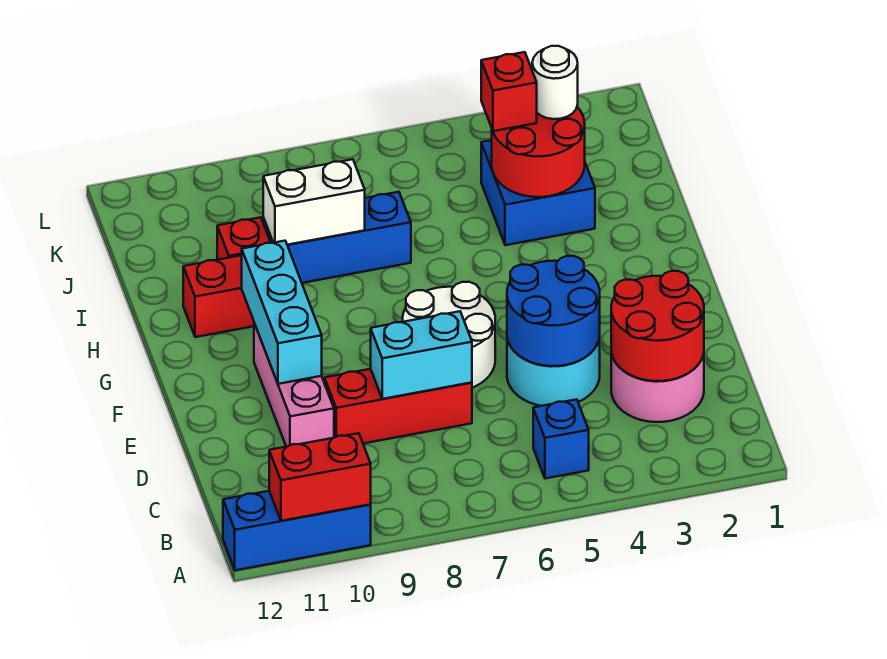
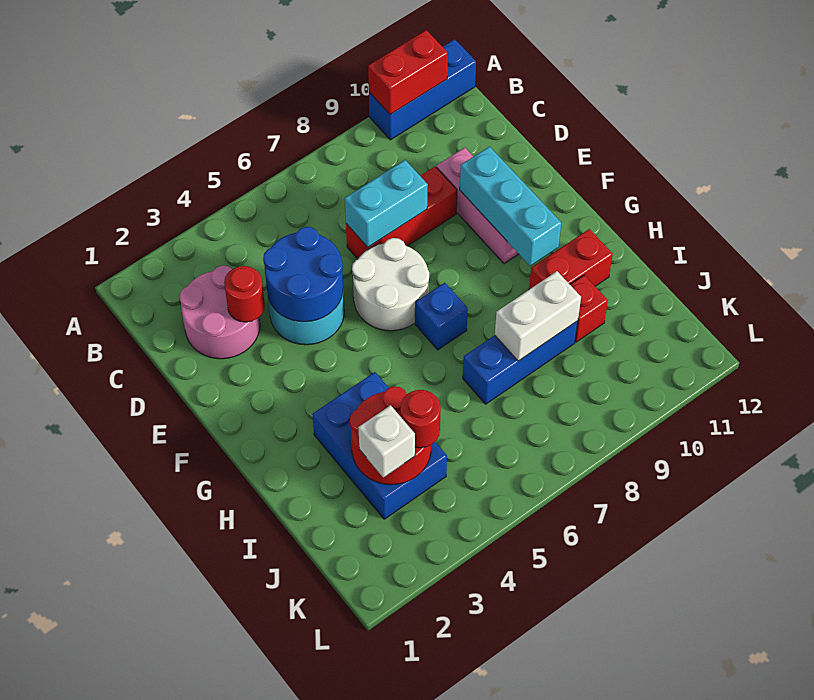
blue brick B5 level 1 -> blue brick G7 level 1
red round brick C2:D3 level 2 -> red round brick D3 level 2
blue brick I3:J4 level 1 -> blue brick H3:J4 level 1
white round brick J3 level 3 -> white brick J3 level 3
red brick J4 level 3 -> red round brick J4 level 3

